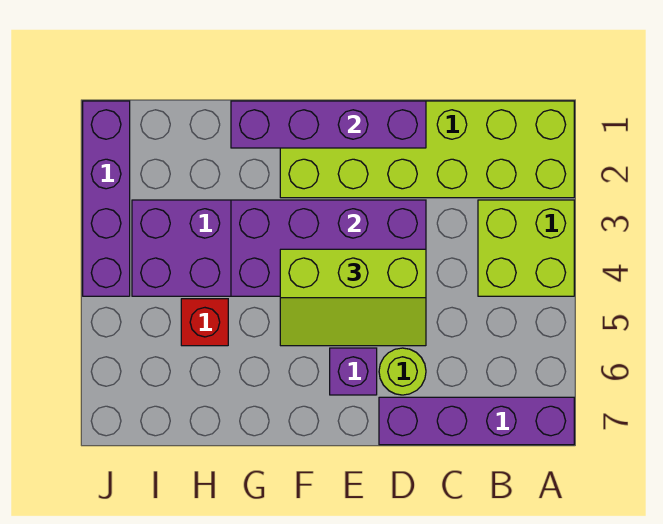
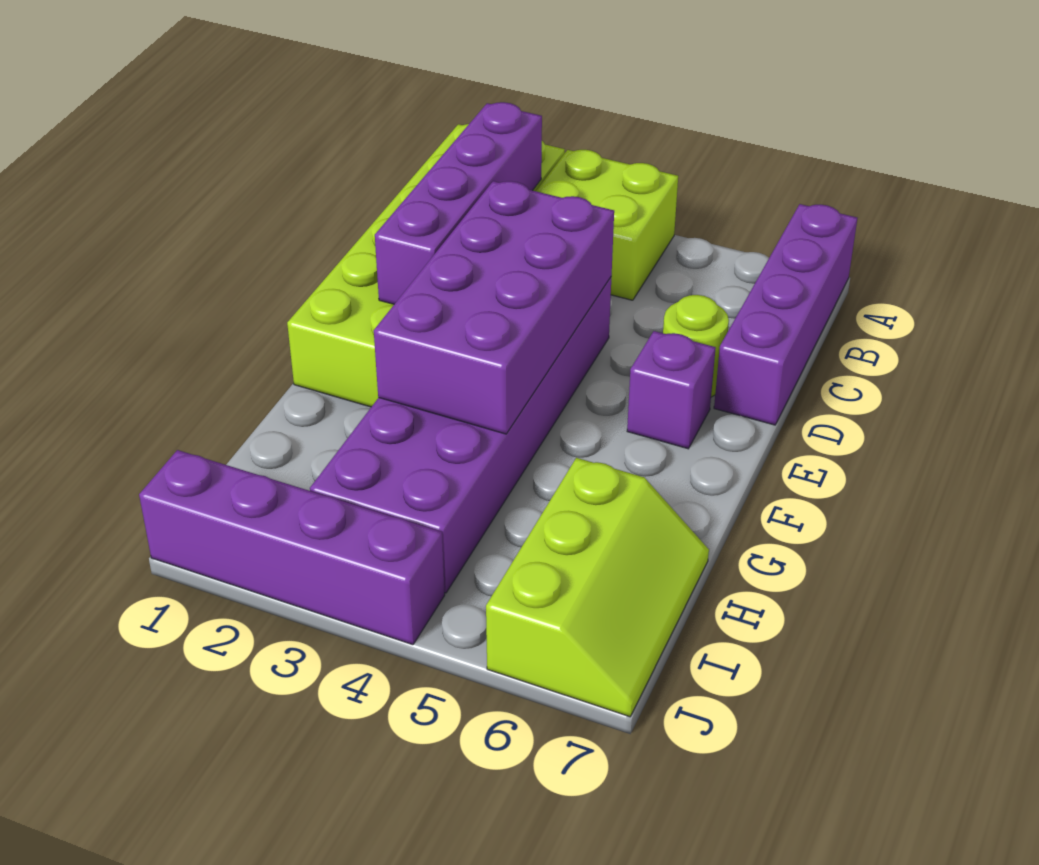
purple brick D1:G1 level 2 -> purple brick B2:E2 level 2
lime slope D4:F5 level 3 top 4 -> lime slope H6:J7 level 1 top 6
red brick H5 level 1 -> none

